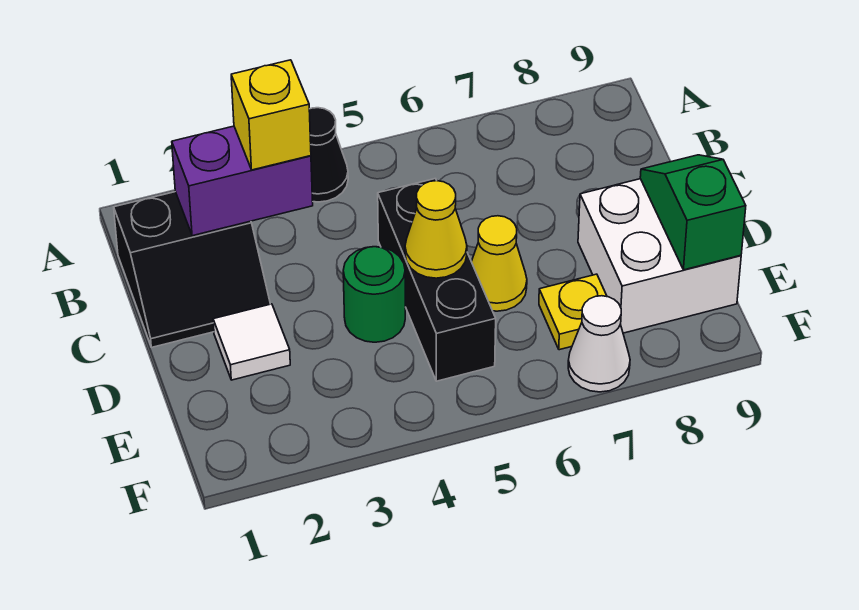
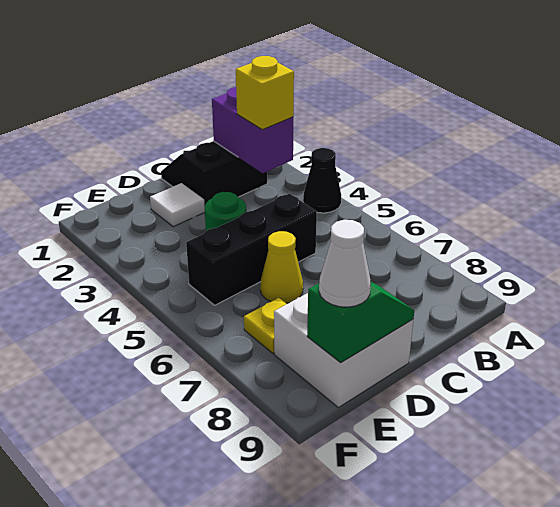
black slope B1:C2 level 1 top B -> black slope B1:C2 level 1 top 2
yellow cone D5 level 2 -> none
white cone F7 level 1 -> white cone E9 level 3

